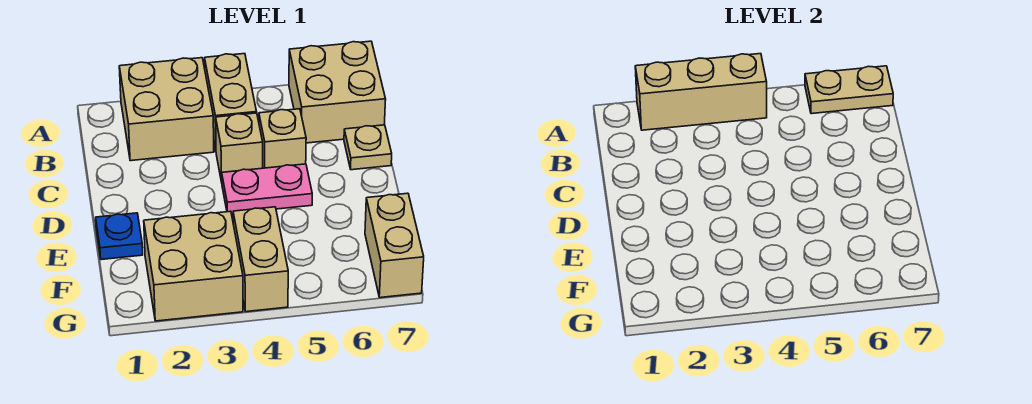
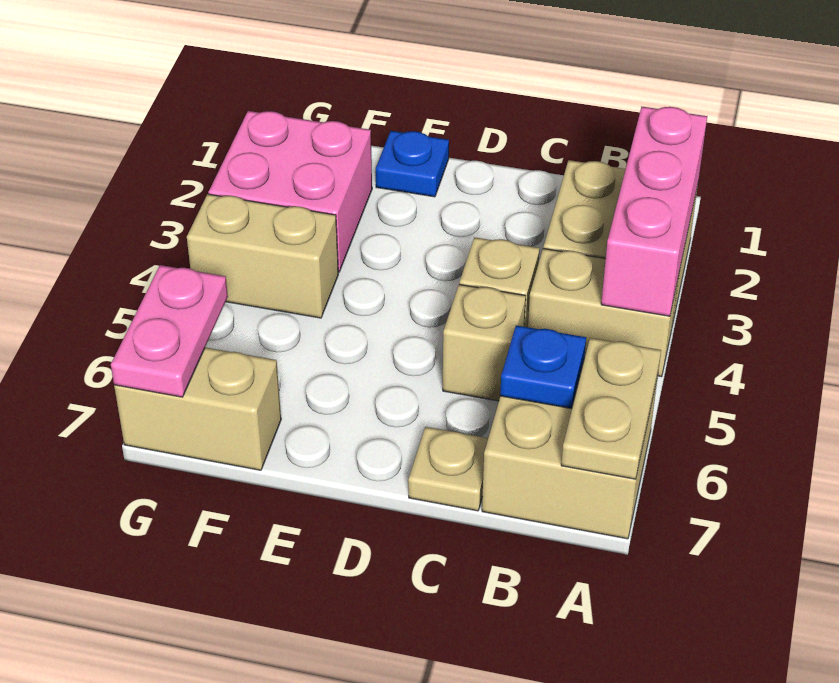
tan brick A2:A4 level 2 -> pink brick A2:A4 level 2
none -> blue plate B6 level 2
pink plate D4:D5 level 1 -> pink plate G6:G7 level 2
tan brick F2:G3 level 1 -> pink brick F2:G3 level 1

